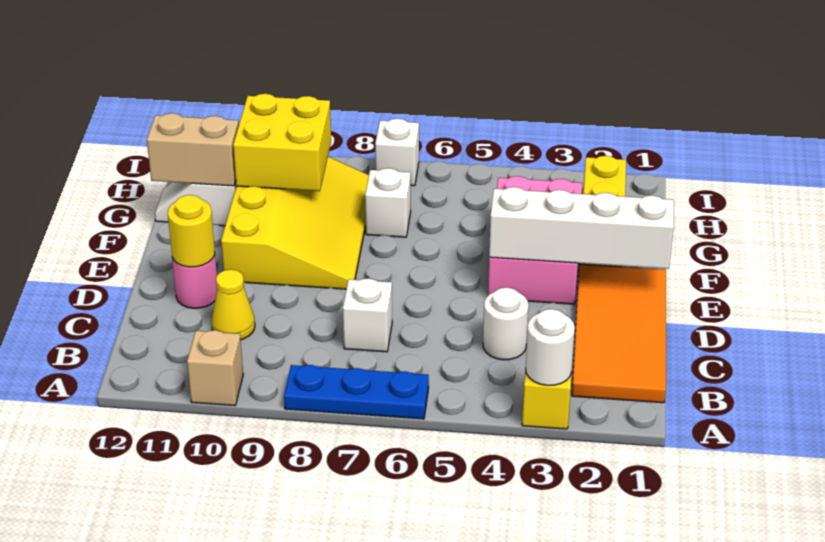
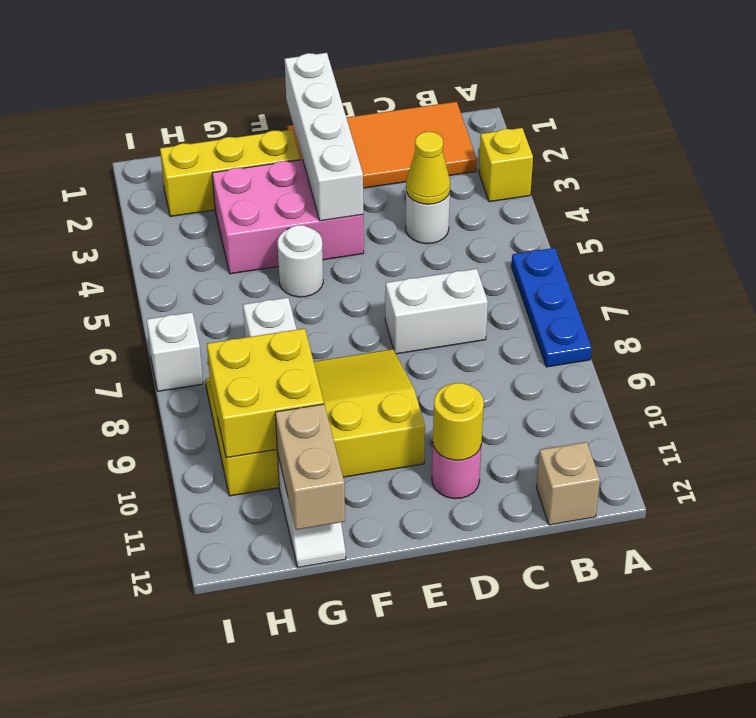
white round brick A3 level 2 -> white round brick F5 level 1
tan brick A10 level 1 -> tan brick B12 level 1
white brick C7 level 1 -> white brick C7:D7 level 1
yellow cone C10 level 1 -> yellow cone C4 level 2

